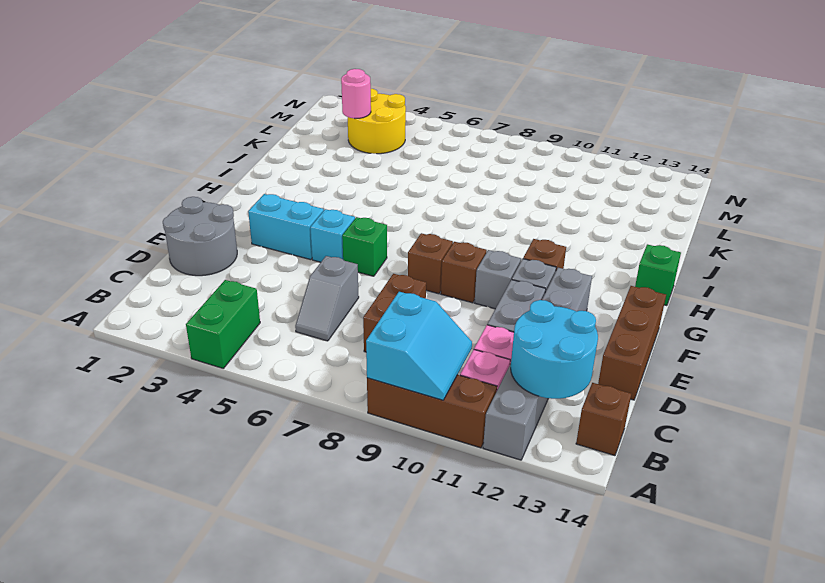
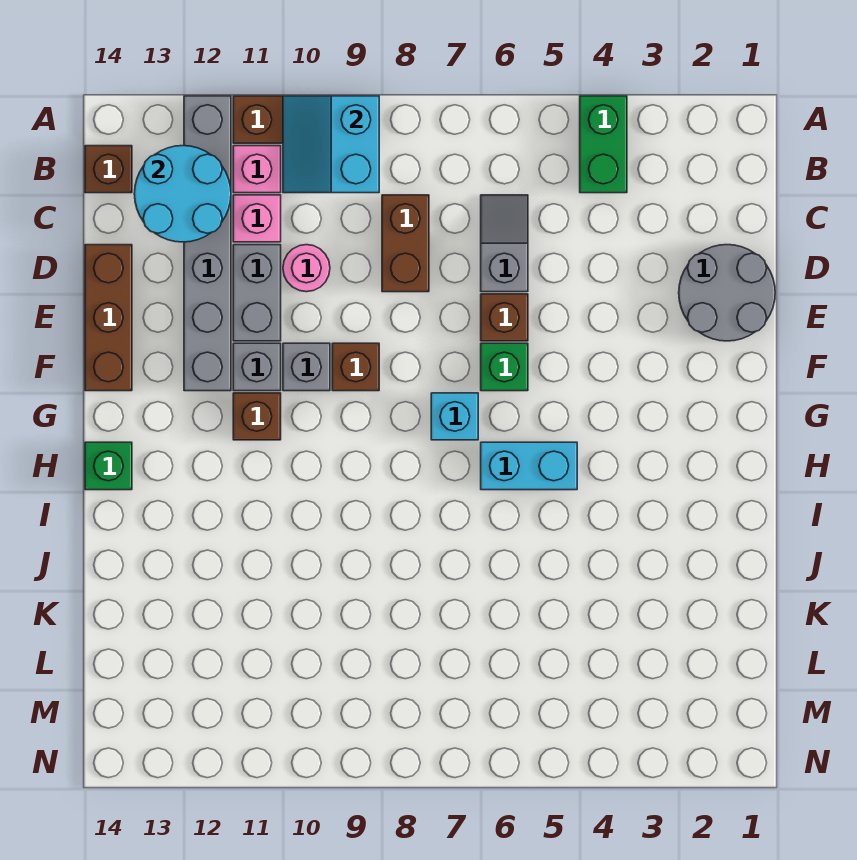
cyan brick F3:F4 level 1 -> cyan brick H5:H6 level 1
cyan brick F5 level 1 -> cyan brick G7 level 1
brown brick F8 level 1 -> brown brick E6 level 1
yellow round brick L3:M4 level 1 -> none
pink round brick L3 level 2 -> pink round brick D10 level 1

